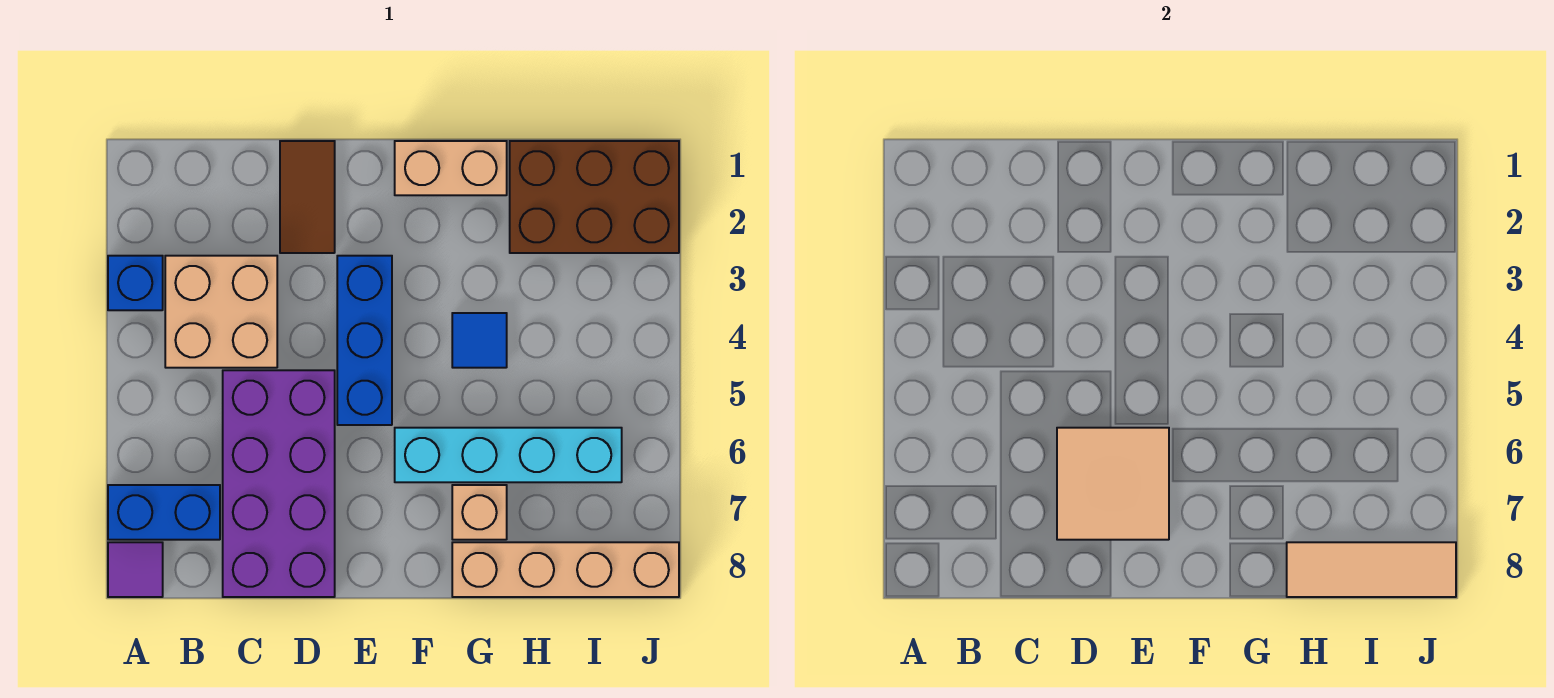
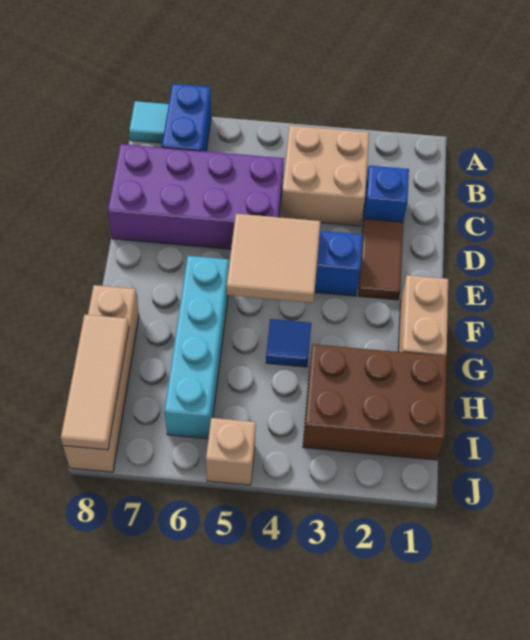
blue brick A3 level 1 -> blue brick C2 level 1
purple tile A8 level 1 -> cyan tile A8 level 1
brown tile D1:D2 level 1 -> brown tile D2:E2 level 1
tan tile D6:E7 level 2 -> tan tile E4:F5 level 2
tan brick G7 level 1 -> tan brick J5 level 1
brown brick H1:J2 level 1 -> brown brick H1:I3 level 1

